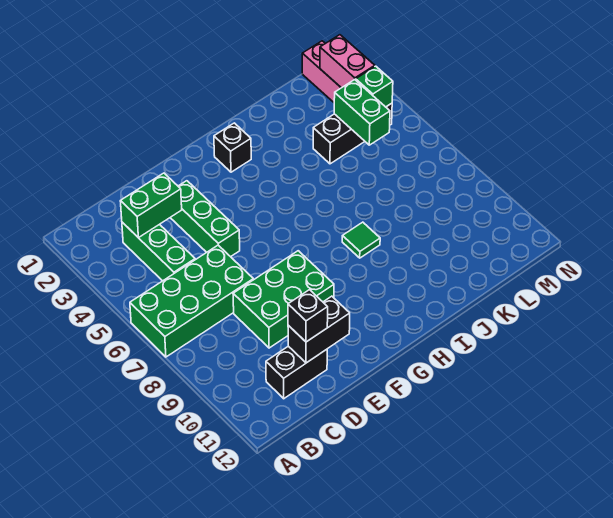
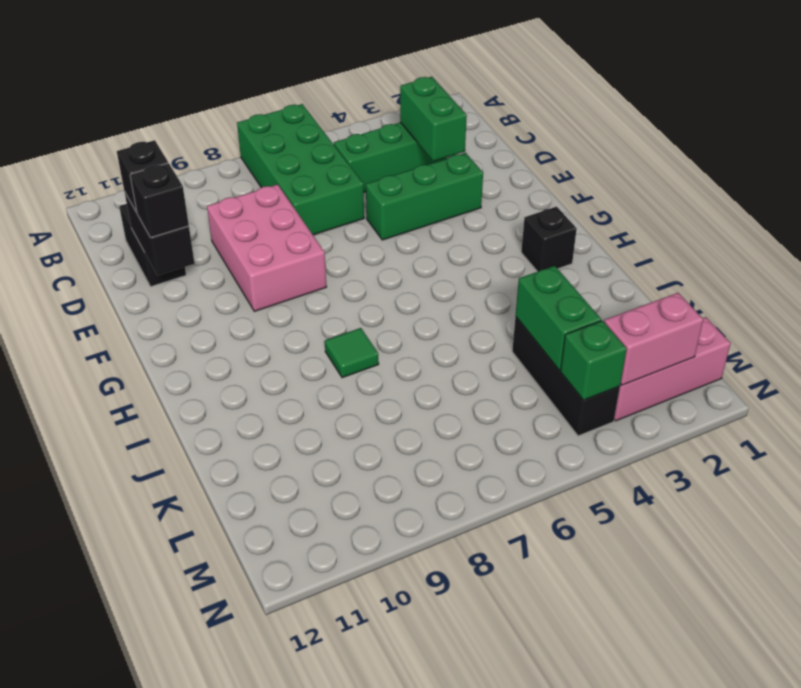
green brick D8:F9 level 1 -> pink brick D8:F9 level 1
none -> black brick E11 level 3
green brick L4:L5 level 2 -> green brick K4:L4 level 2

